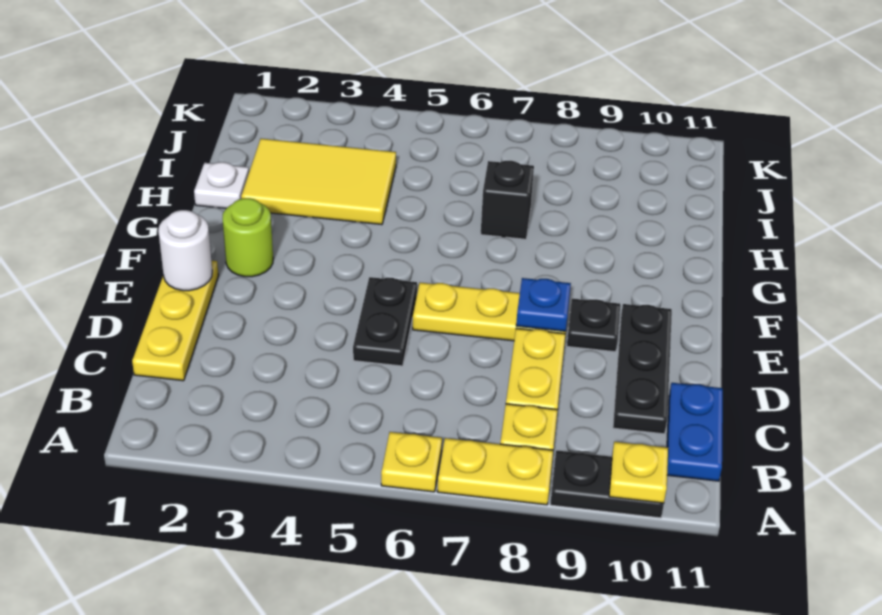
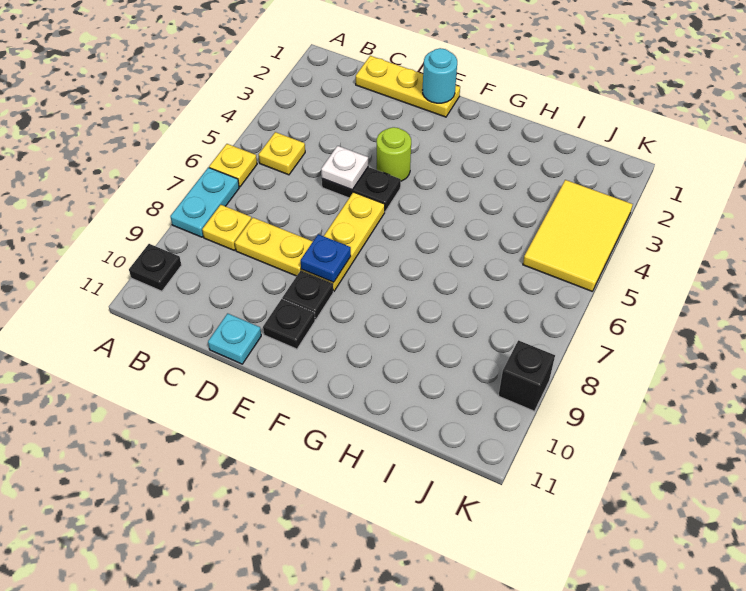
yellow plate A7:A8 level 1 -> cyan plate A7:A8 level 1
black plate A9:A10 level 1 -> black plate A10 level 1
yellow plate A10 level 2 -> yellow plate B5 level 1
blue plate B11:C11 level 1 -> none
black plate C10:E10 level 1 -> black plate E10 level 1
none -> cyan plate D11 level 1
white round brick E1 level 2 -> cyan round brick E1 level 2
lime round brick F2 level 1 -> lime round brick E4 level 1
white plate H1 level 1 -> white plate D5 level 2
yellow tile H2:I4 level 1 -> yellow tile J3:K5 level 1
black brick H7 level 1 -> black brick K9 level 1

